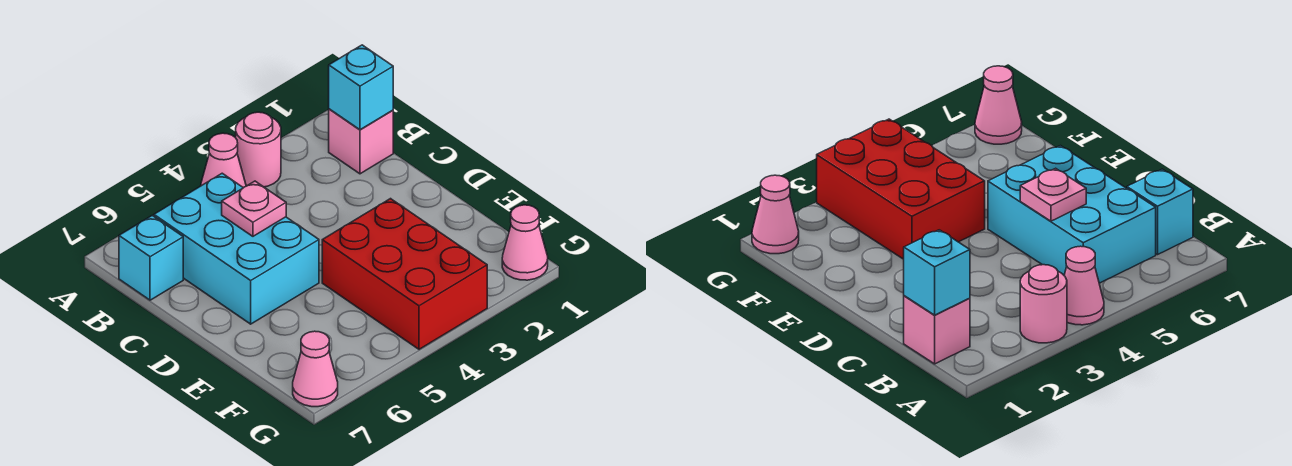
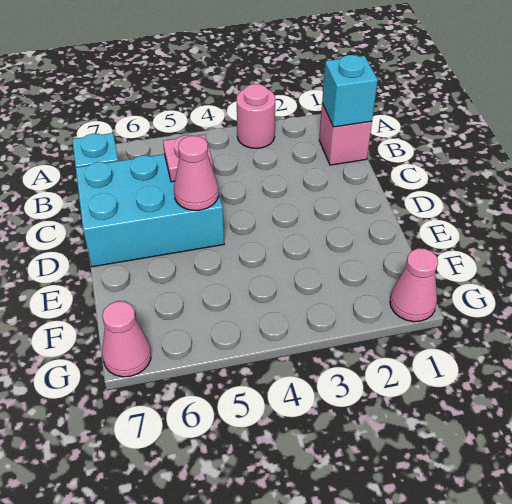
pink cone A4 level 1 -> pink cone D5 level 2
cyan brick B5:D6 level 1 -> cyan brick C5:D7 level 1
red brick E3:G4 level 1 -> none

